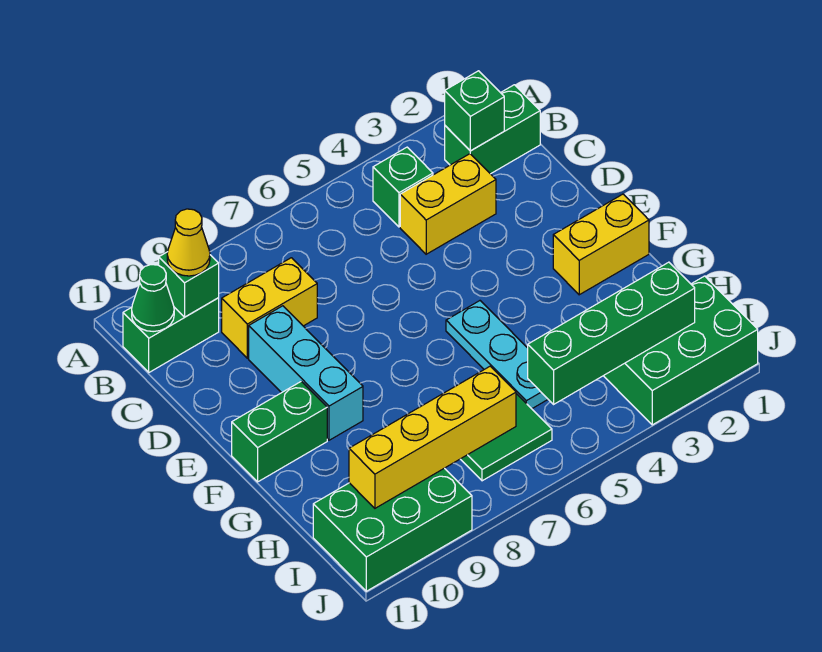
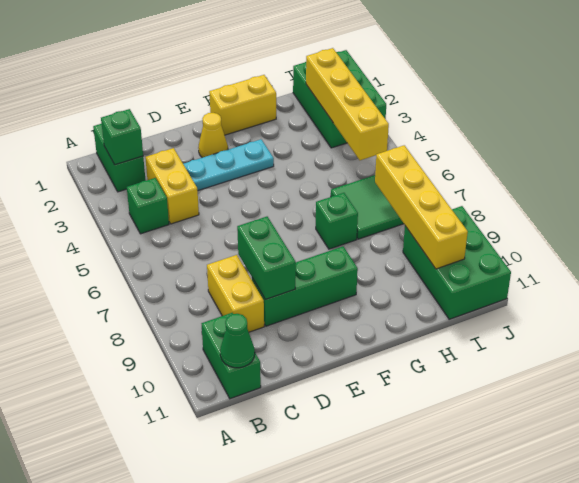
green brick B10 level 2 -> green brick G7 level 1
yellow cone B10 level 3 -> yellow cone E2 level 1
cyan brick D9:F9 level 1 -> green brick D9:F9 level 1
yellow brick F1:F2 level 1 -> yellow brick F1:G1 level 1
cyan plate F5:H5 level 1 -> cyan plate D3:F3 level 1
green brick F10:F11 level 1 -> green brick D8:D9 level 2
green brick I2:I5 level 2 -> yellow brick I2:I5 level 2

